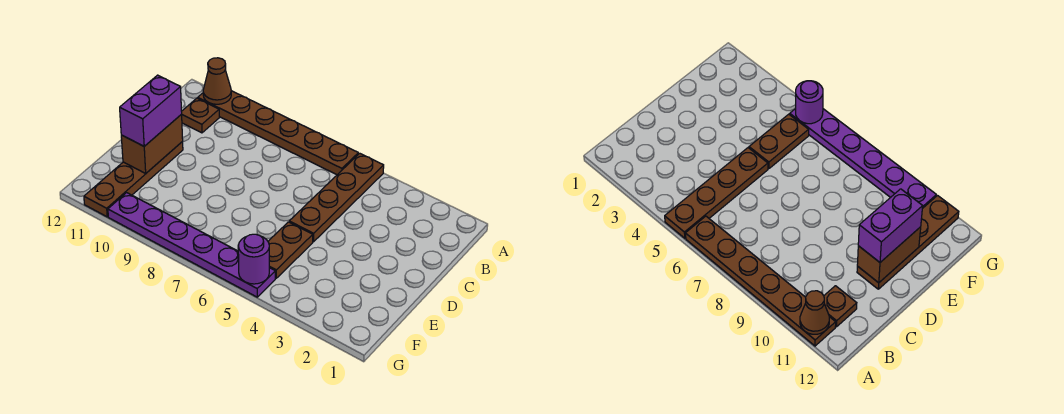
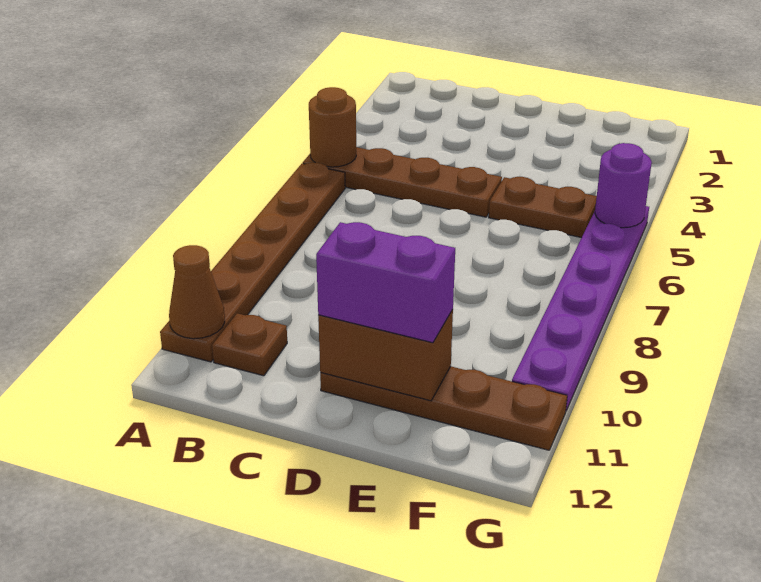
none -> brown round brick A5 level 2

